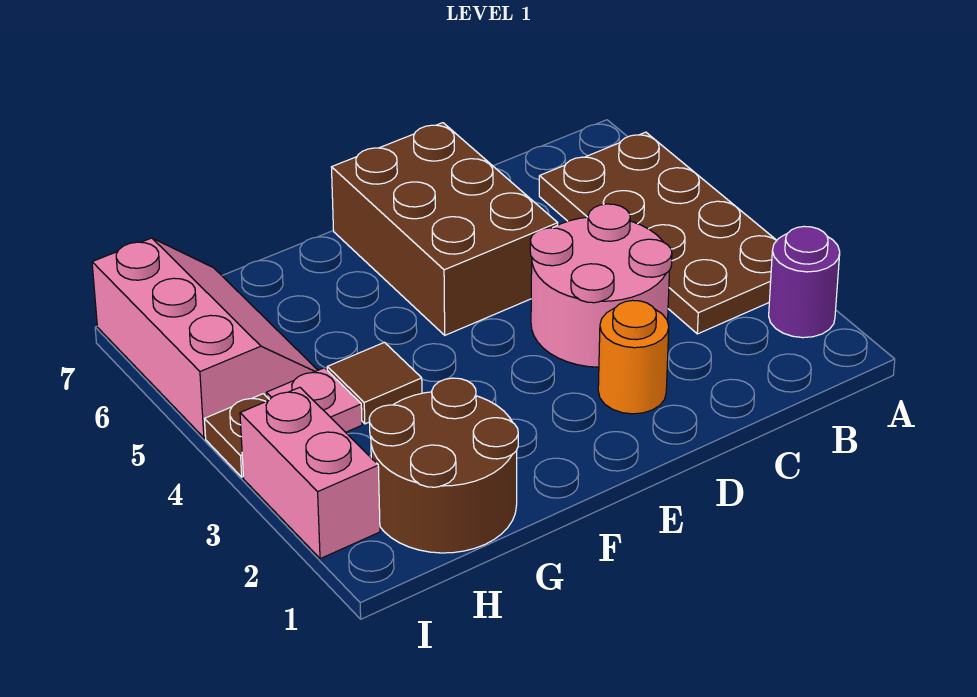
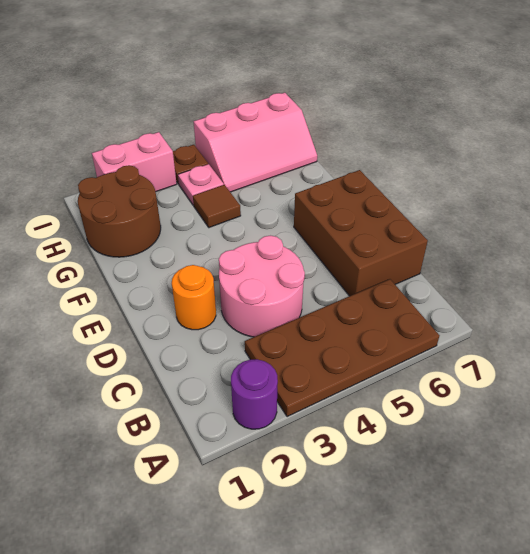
brown brick D5:E7 level 1 -> brown brick C6:E7 level 1

